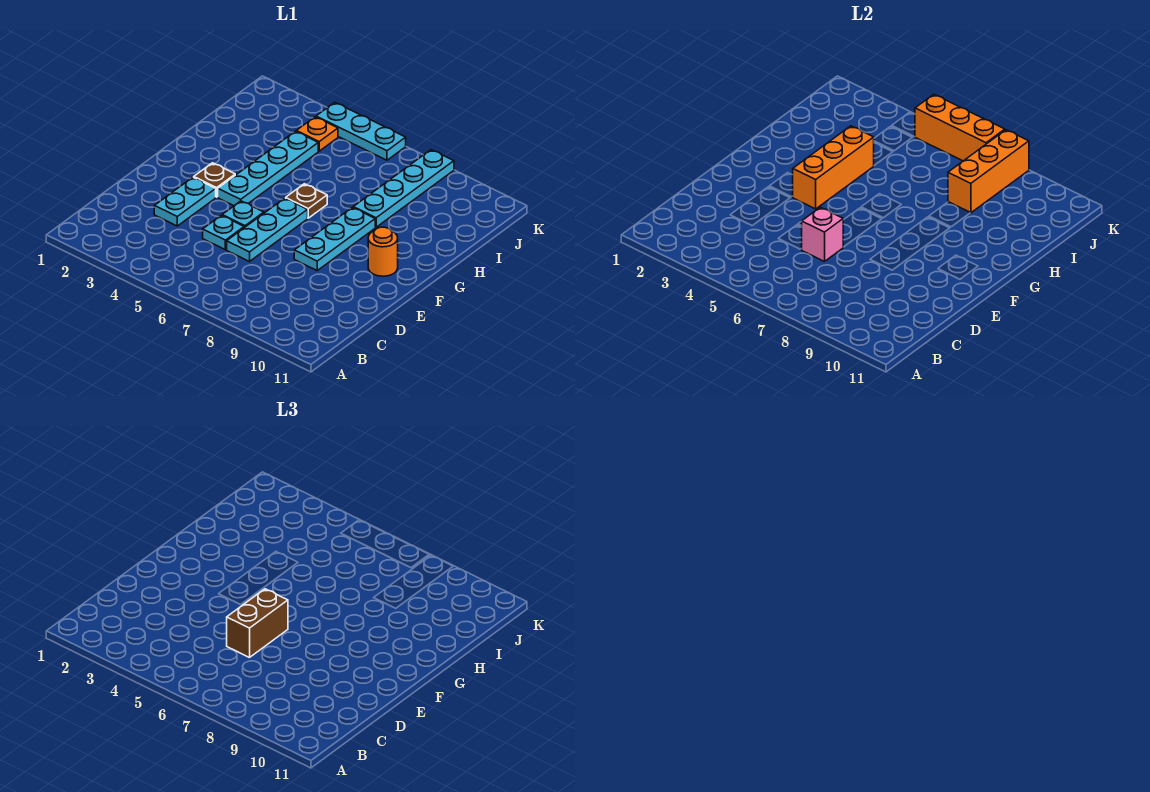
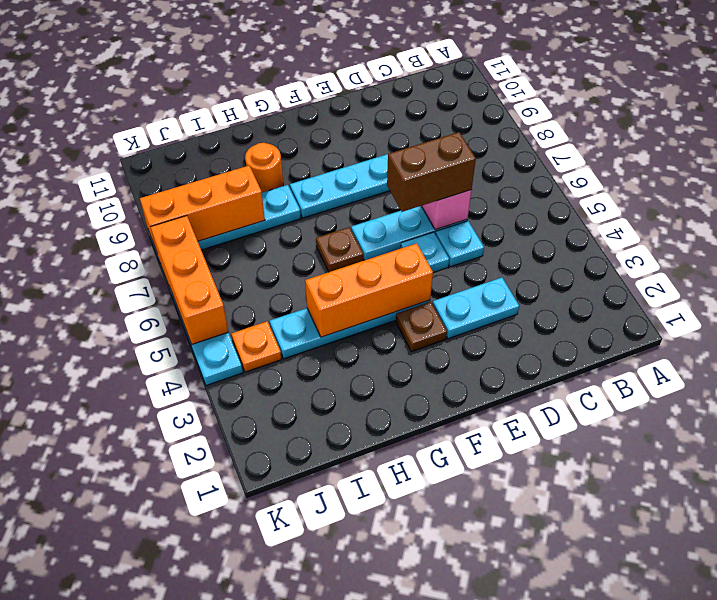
orange round brick F10 level 1 -> orange round brick H9 level 1

